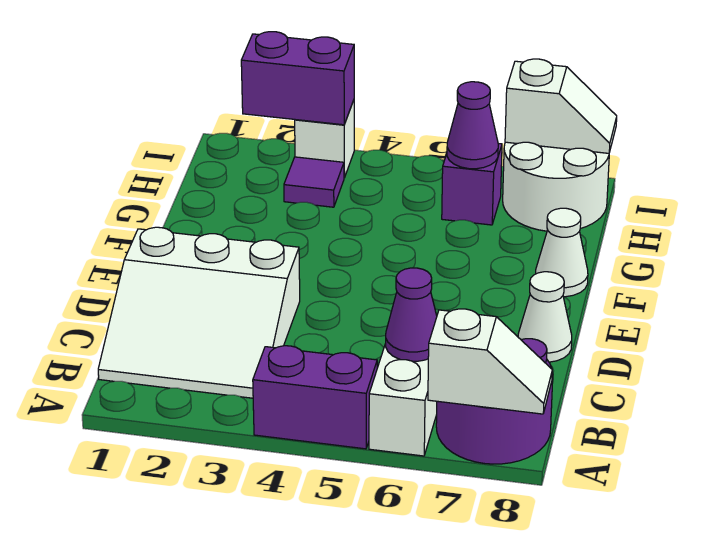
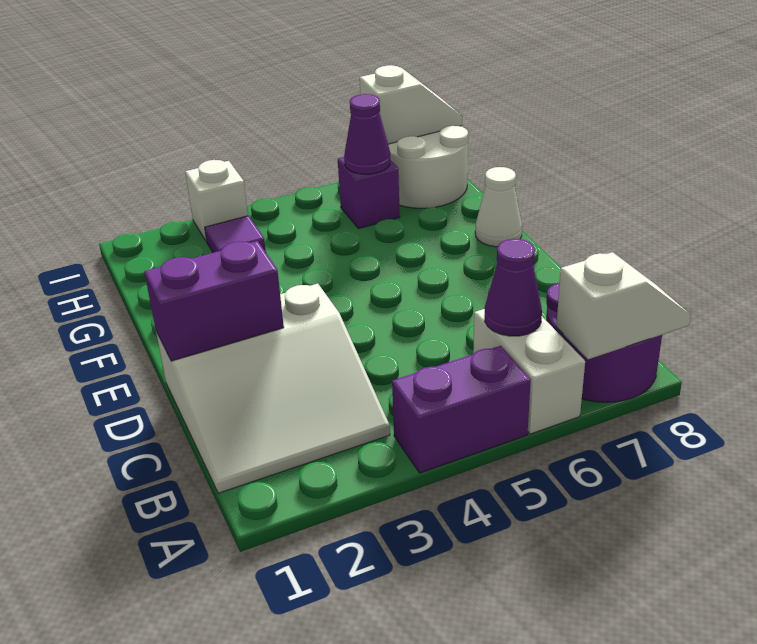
white cone D8 level 1 -> none
purple brick I2:I3 level 2 -> purple brick D1:D2 level 2

